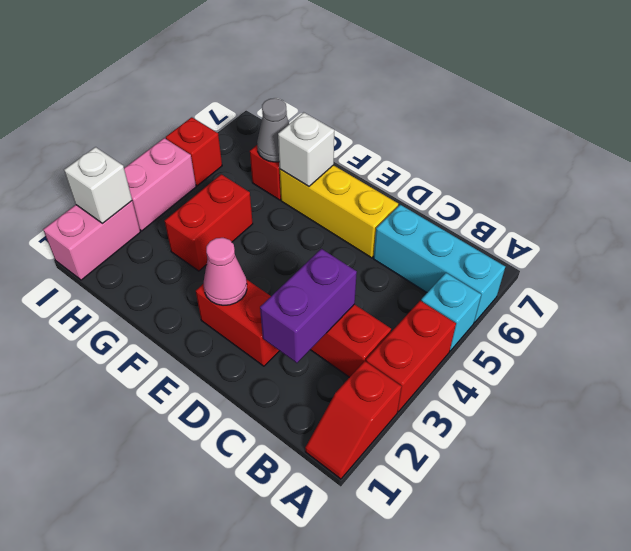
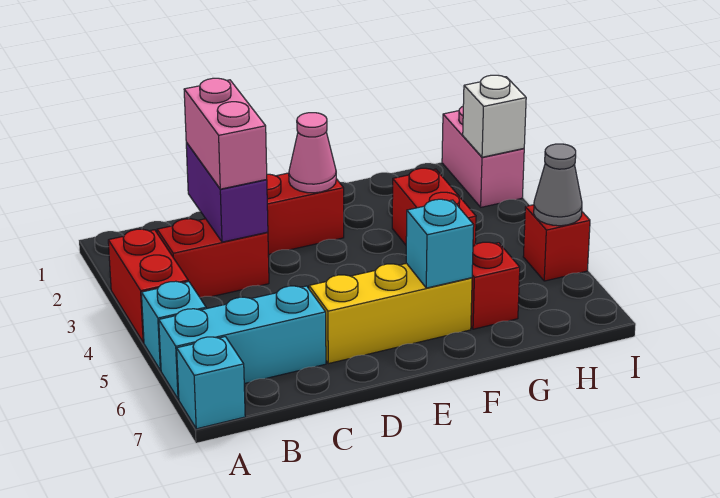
red slope A1:A2 level 1 top 2 -> none
none -> cyan brick A7 level 1
white brick F6 level 2 -> cyan brick F6 level 2
grey cone G6 level 2 -> grey cone I5 level 2
pink brick I3:I4 level 1 -> pink brick C2:C3 level 3

